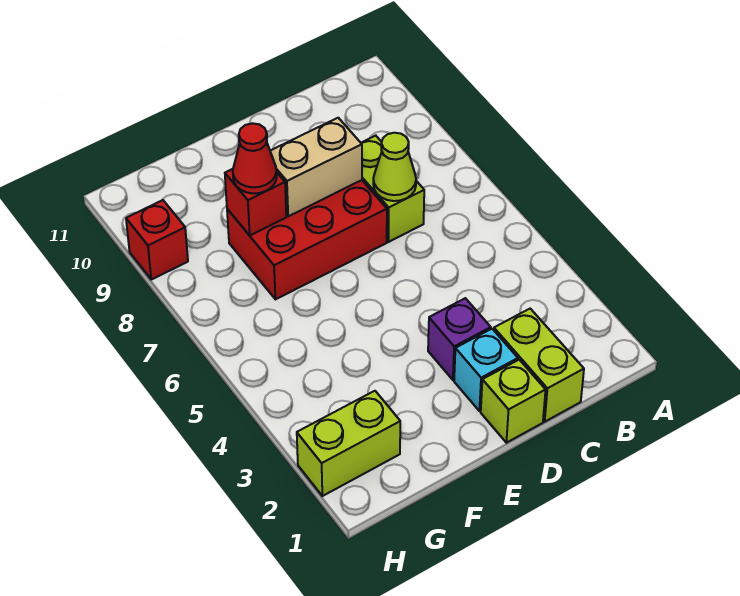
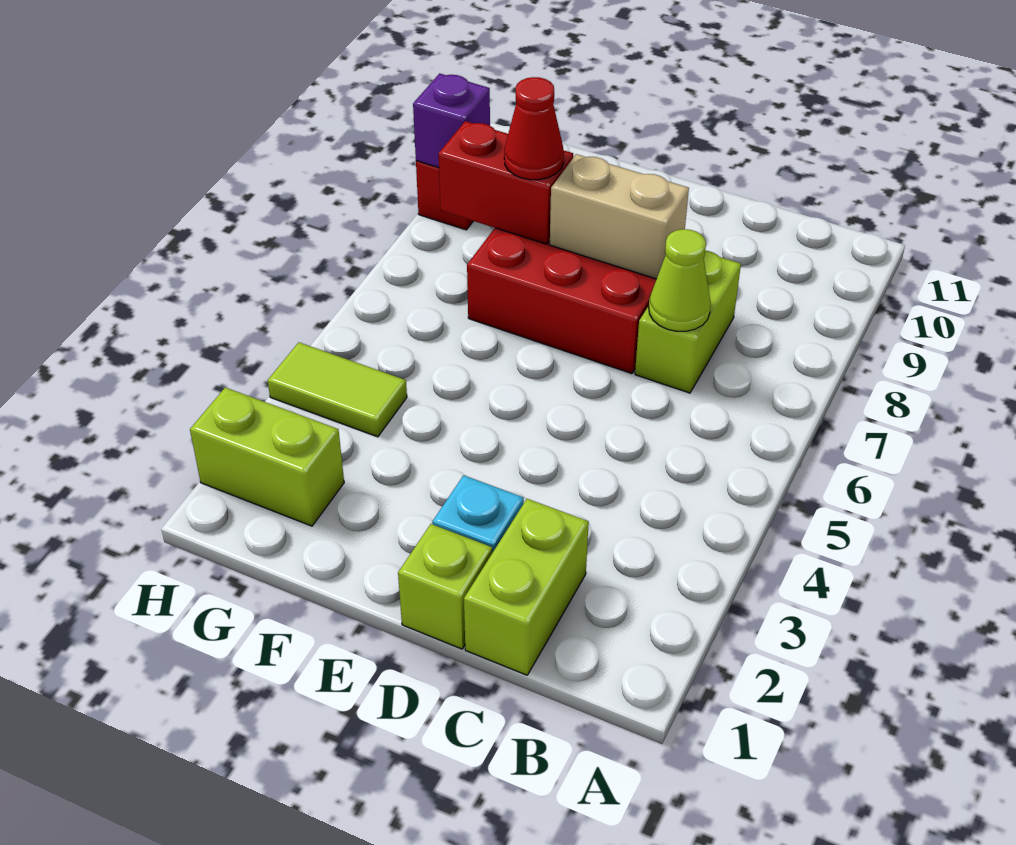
purple brick D3 level 1 -> purple brick H9 level 2
red brick F8 level 2 -> red brick F8:G8 level 2
none -> lime tile G4:H4 level 1

